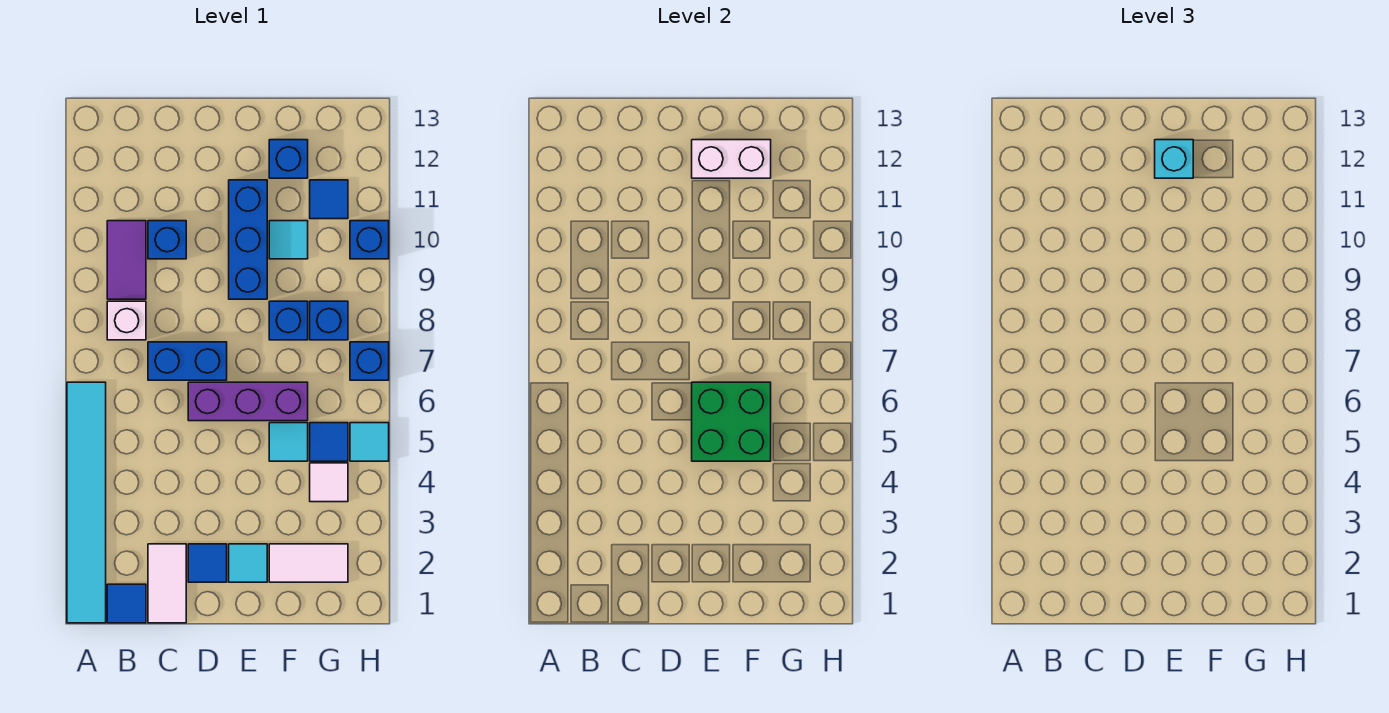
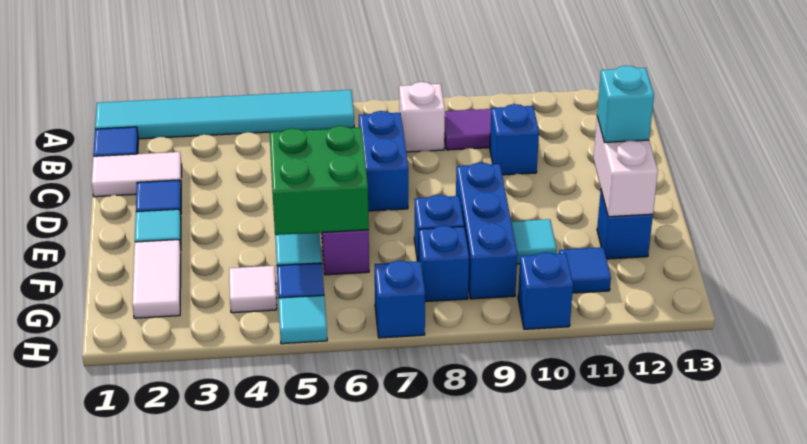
blue brick E9:E11 level 1 -> blue brick E9:G9 level 1

